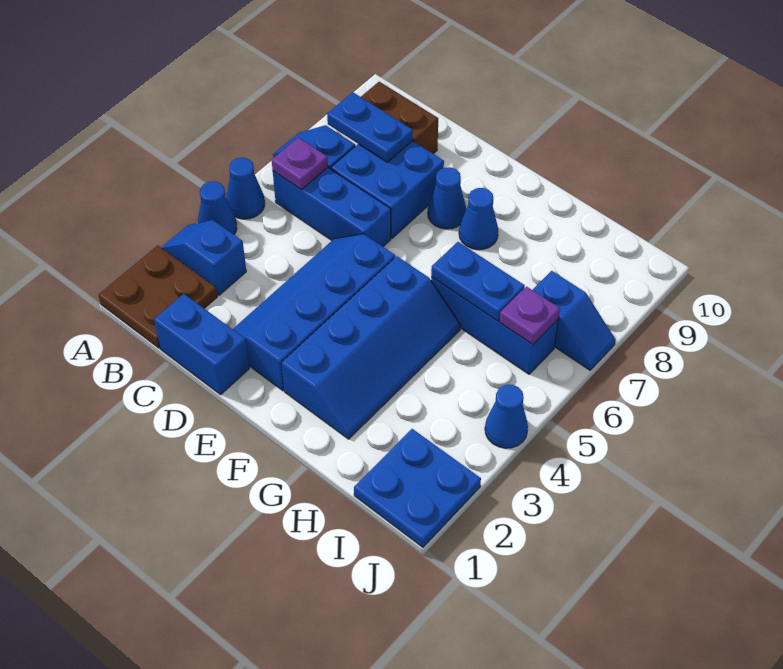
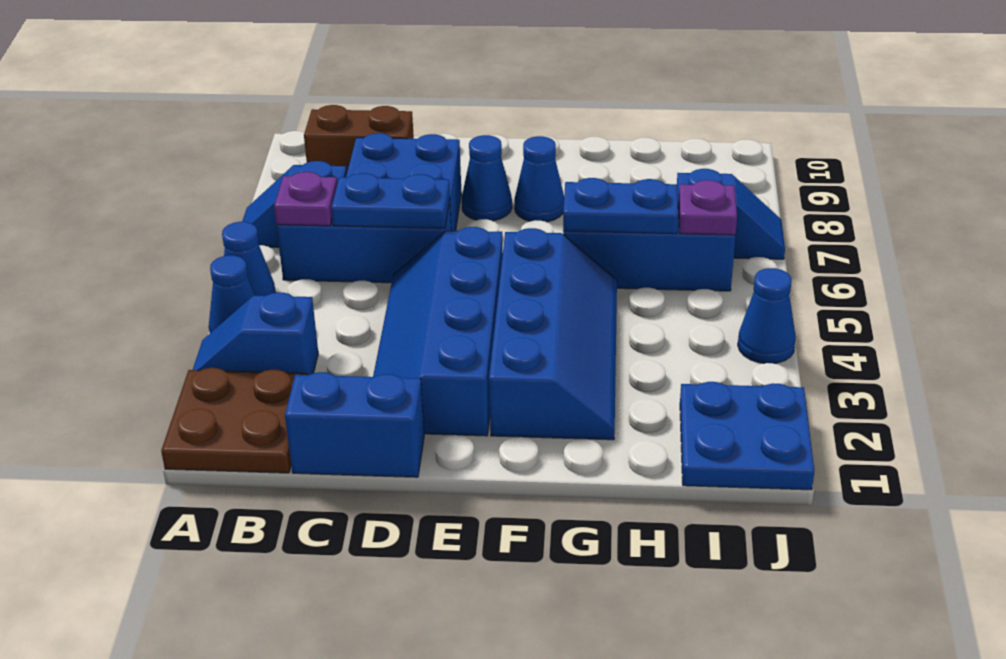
blue plate B8:C8 level 2 -> blue plate C6:D6 level 2

